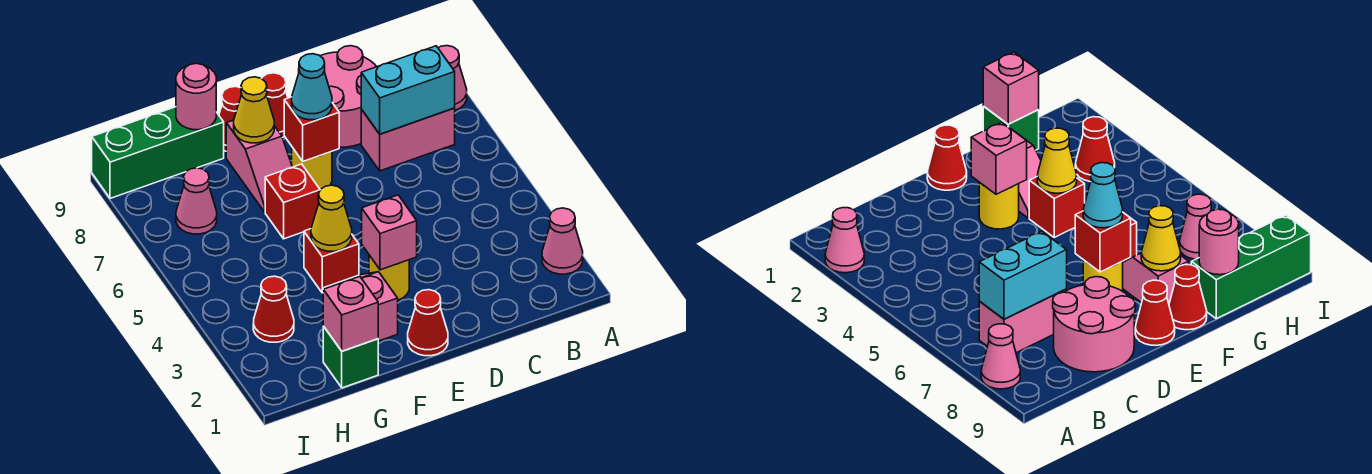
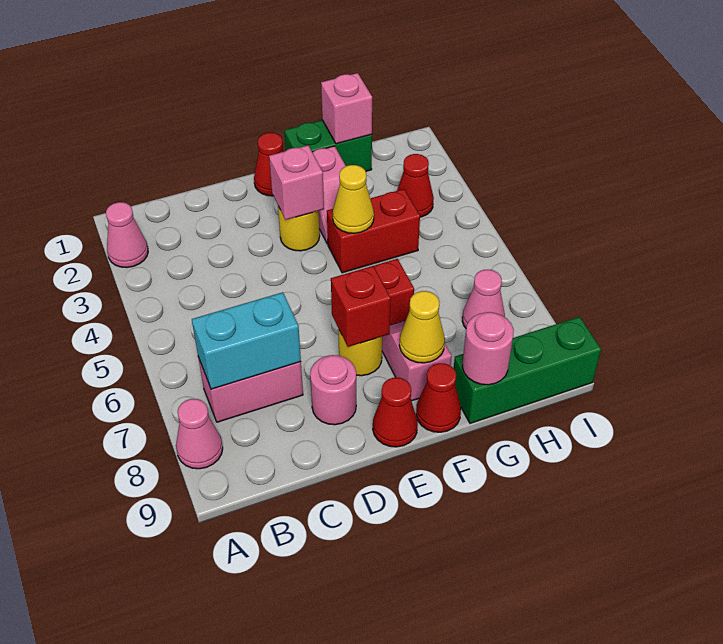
pink round brick C8:D9 level 1 -> pink round brick D8 level 1
cyan cone E7 level 3 -> none
red brick F4 level 1 -> red brick F4:G4 level 1
green brick G1 level 1 -> green brick F1:G1 level 1

